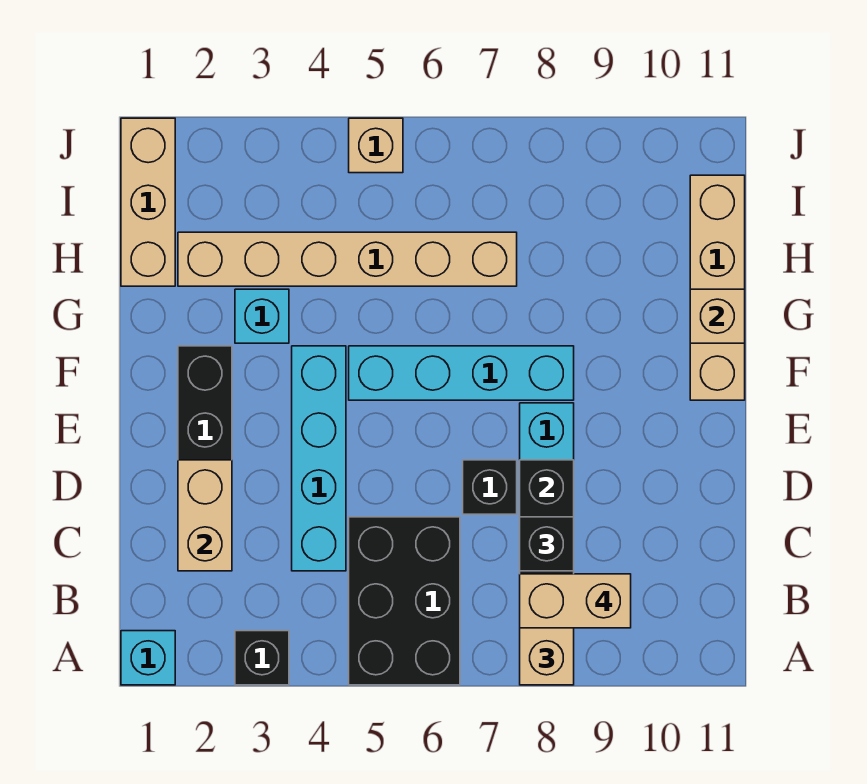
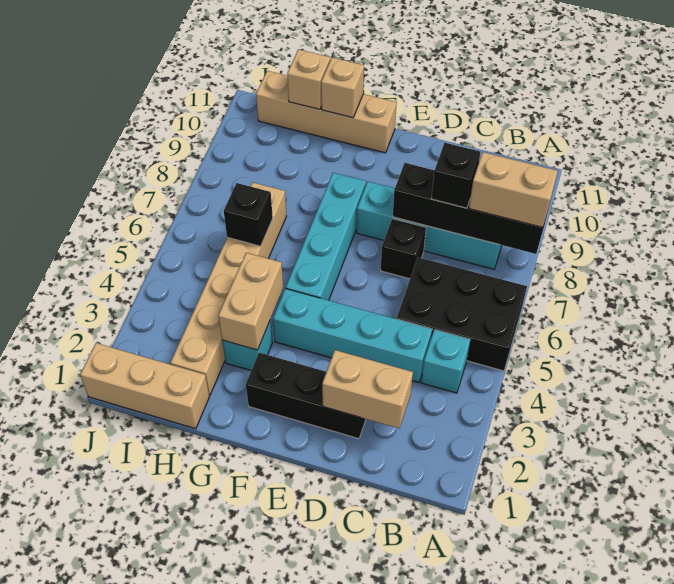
cyan brick A1 level 1 -> cyan brick B4 level 1
black brick A3 level 1 -> black brick H6 level 2
tan brick B8:B9 level 4 -> tan brick G3:G4 level 2
tan brick J5 level 1 -> tan brick H11 level 2

